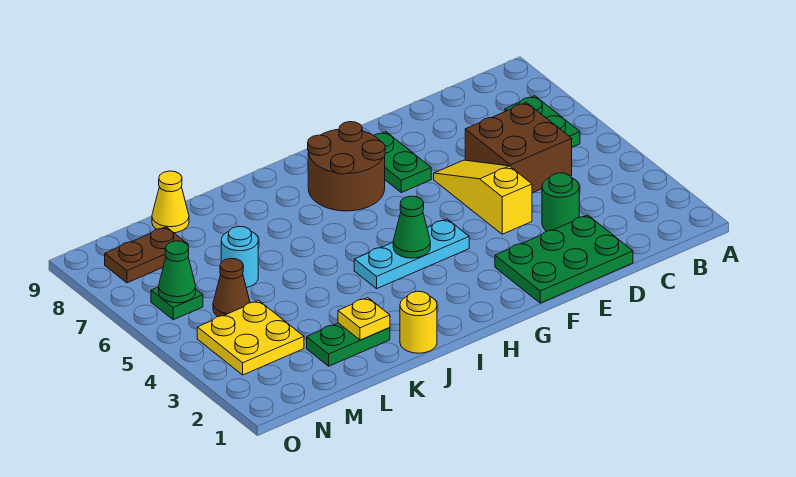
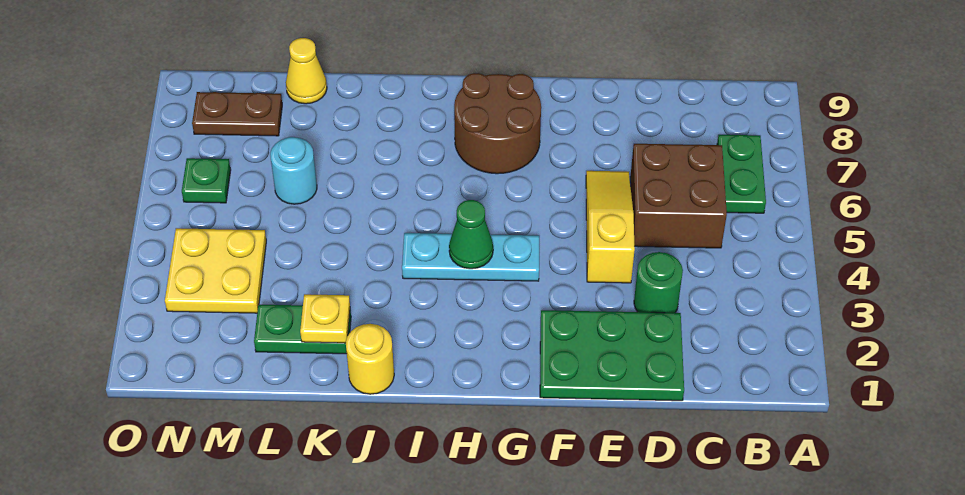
green plate F7:F8 level 1 -> none
brown cone M5 level 1 -> none
green cone N6 level 2 -> none

